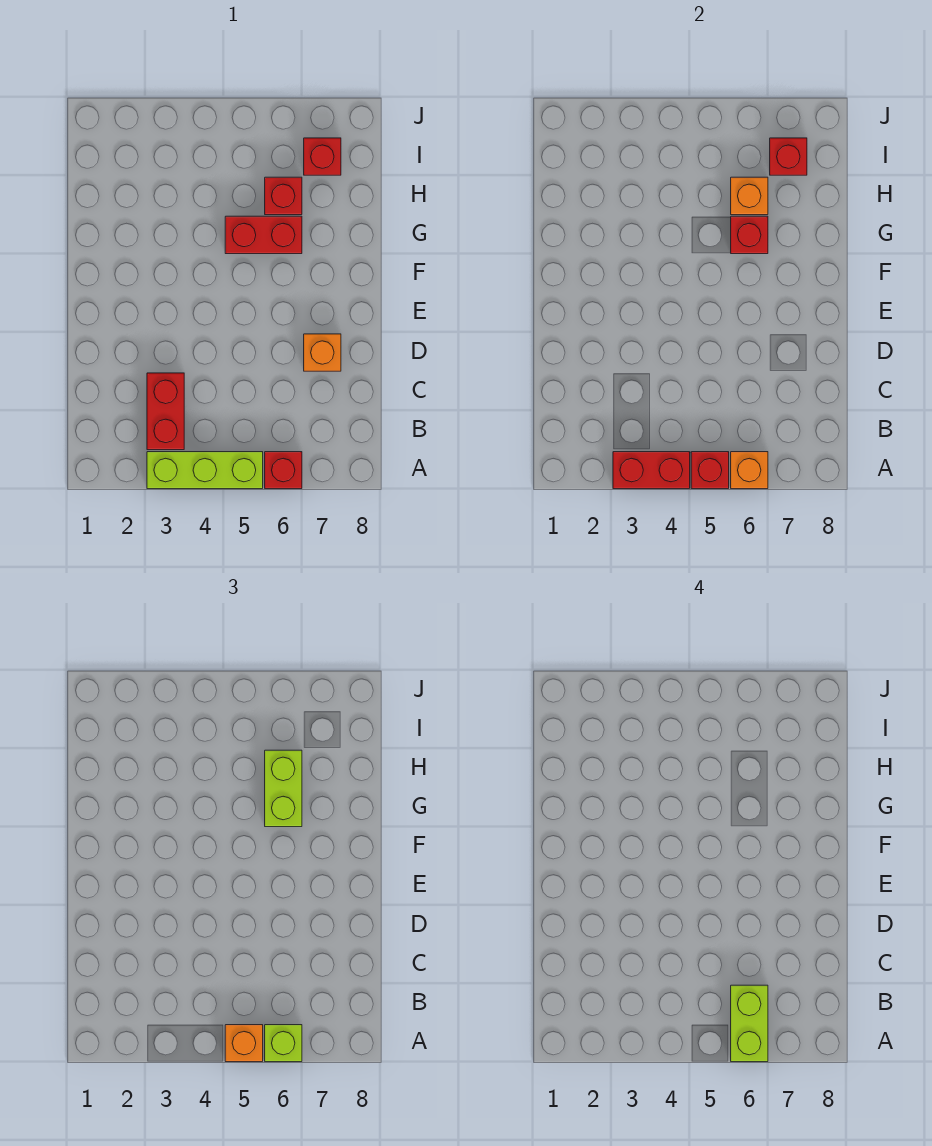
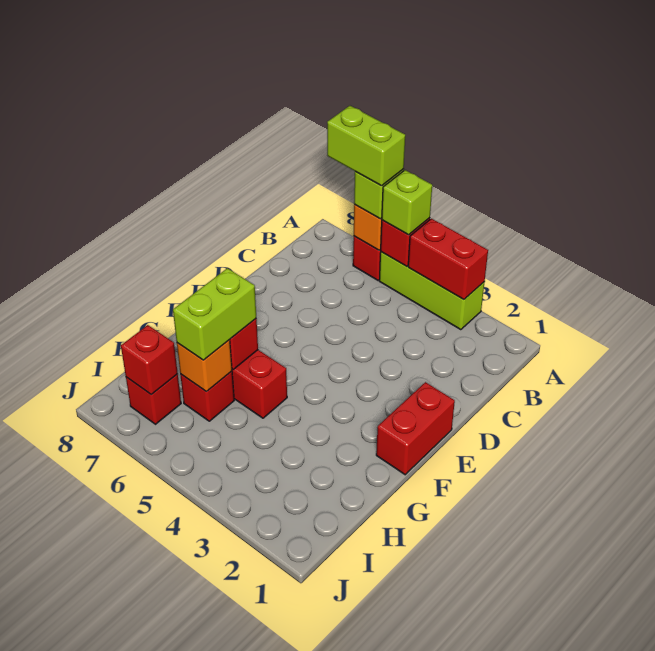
orange brick A5 level 3 -> lime brick A5 level 3
lime brick A6:B6 level 4 -> lime brick A6:A7 level 4
red brick B3:C3 level 1 -> red brick E1:F1 level 1
orange brick D7 level 1 -> none

